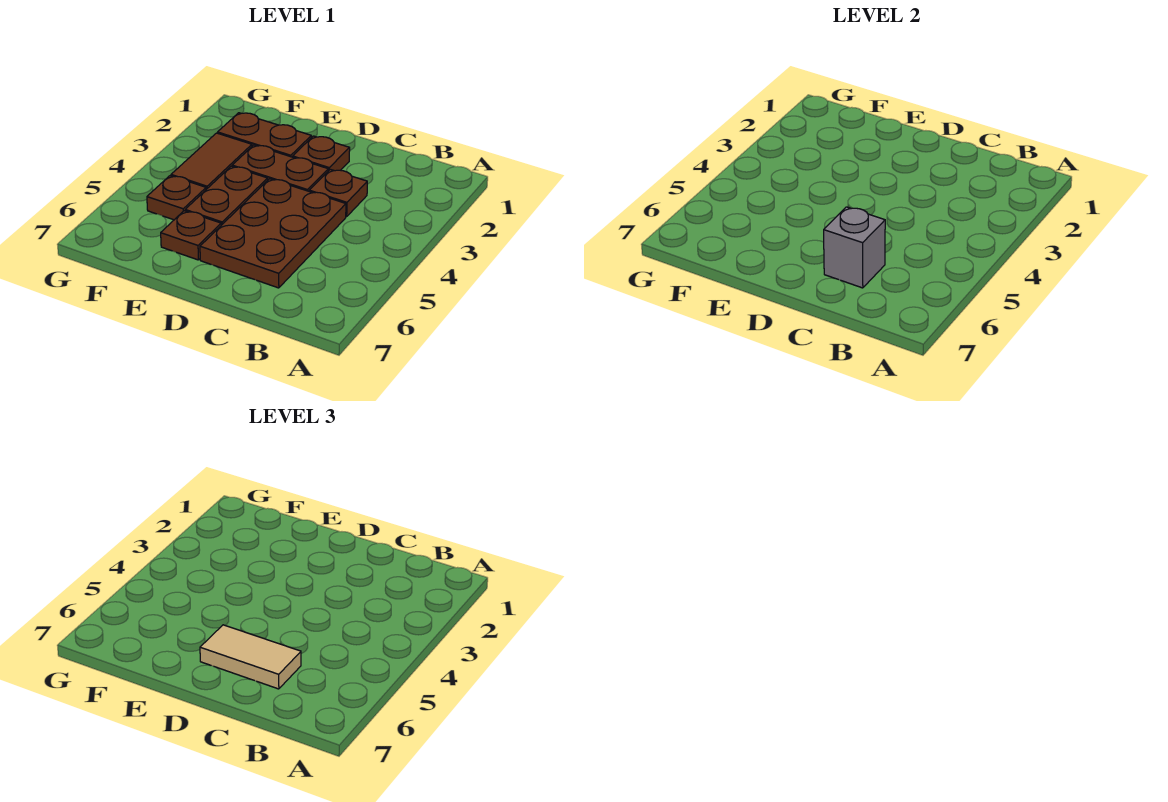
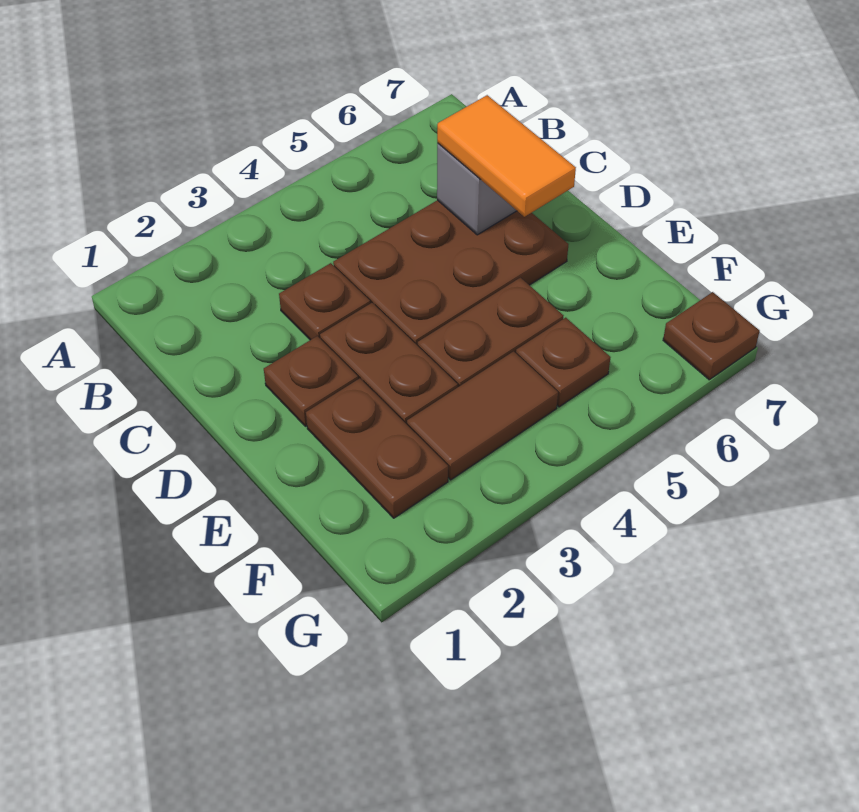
tan tile C6:D6 level 3 -> orange tile C6:D6 level 3
brown plate E6 level 1 -> brown plate G7 level 1

